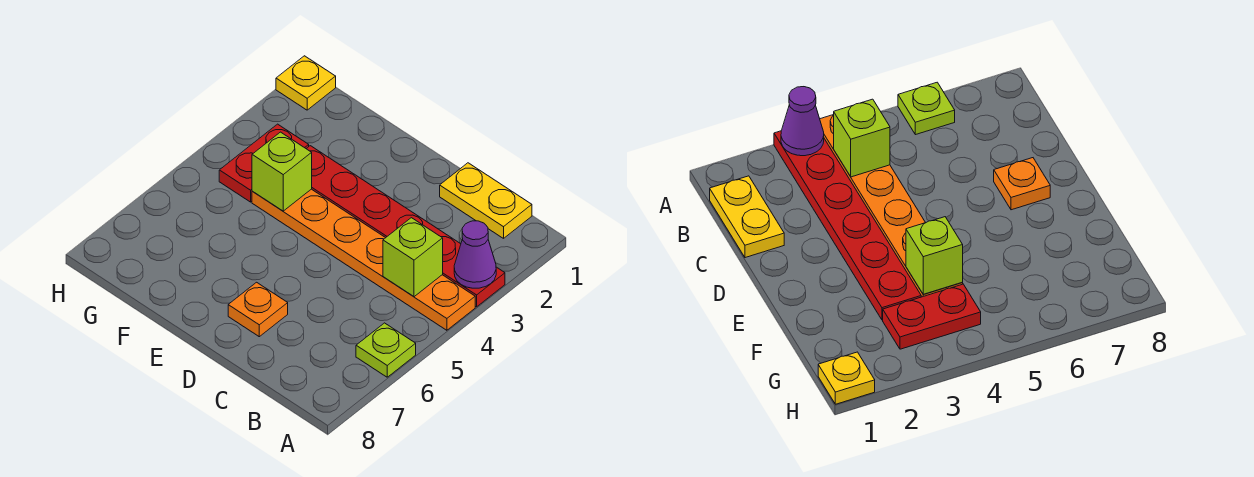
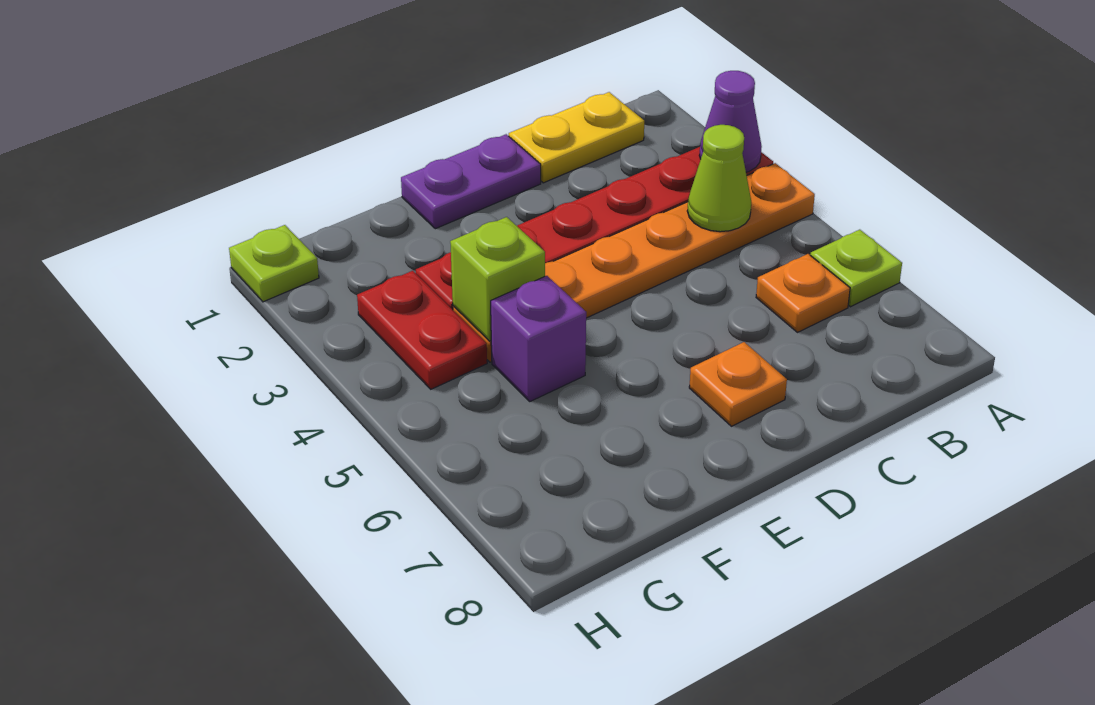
lime brick B4 level 2 -> lime cone B4 level 2
none -> orange plate B6 level 1
none -> purple plate D1:E1 level 1
none -> purple brick F5 level 1
yellow plate H1 level 1 -> lime plate H1 level 1

